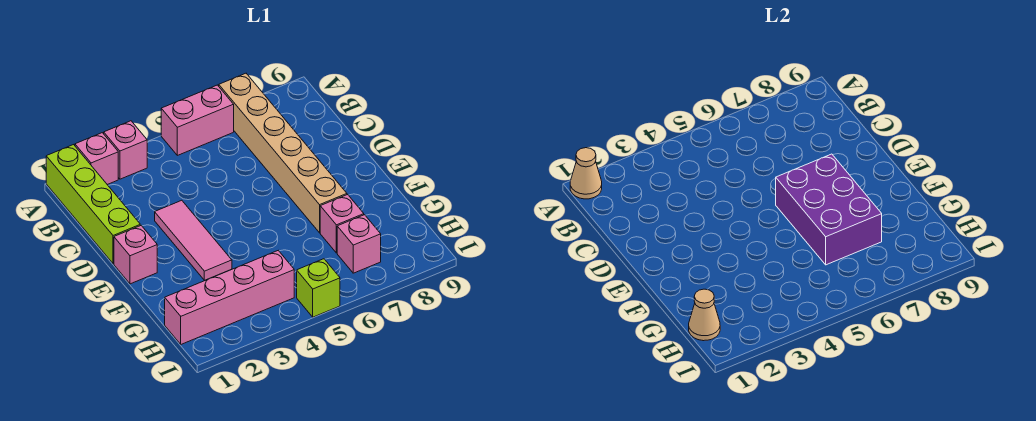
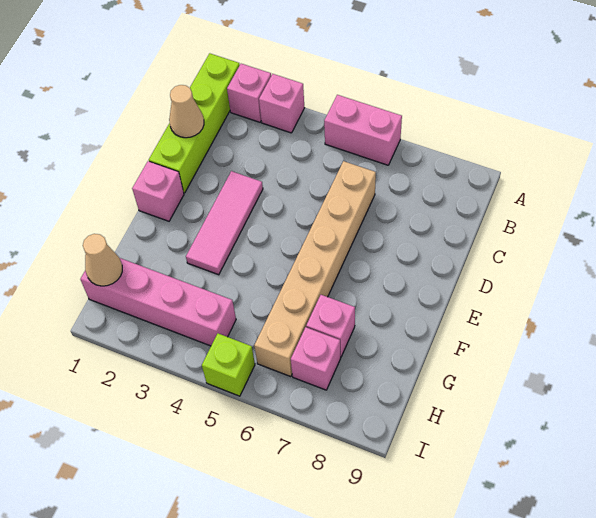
tan cone A1 level 2 -> tan cone C1 level 2
tan brick A7:F7 level 1 -> tan brick C6:H6 level 1
purple brick E6:G7 level 2 -> none

